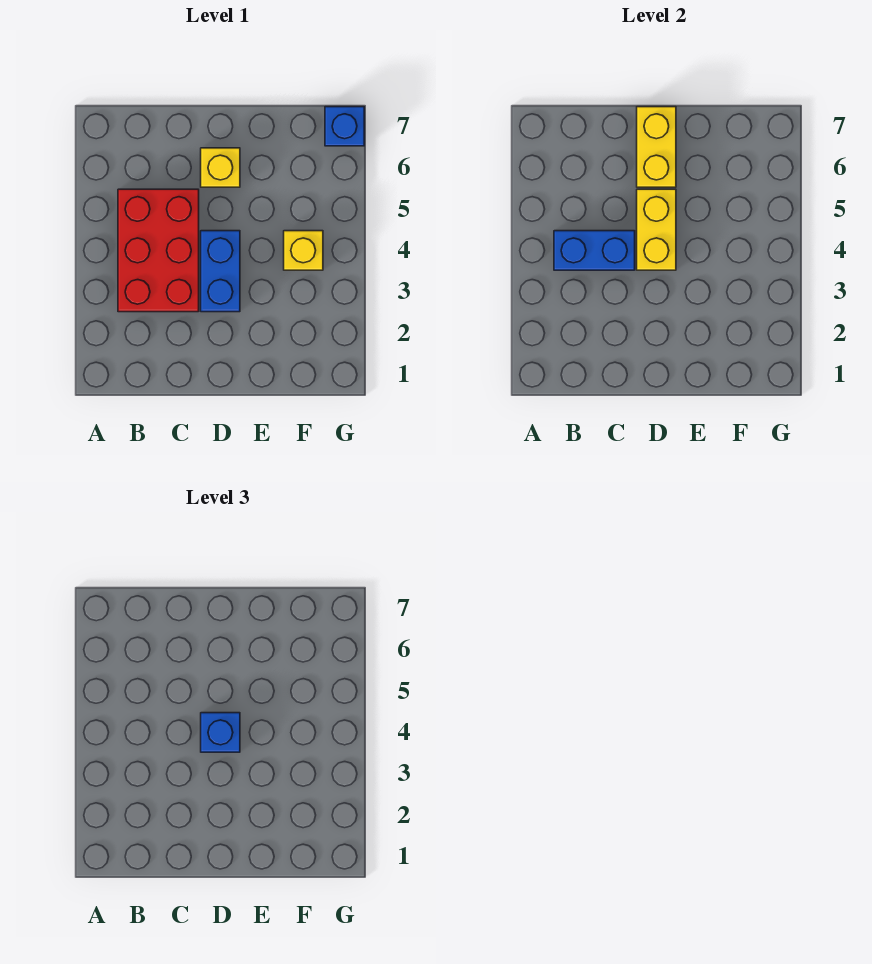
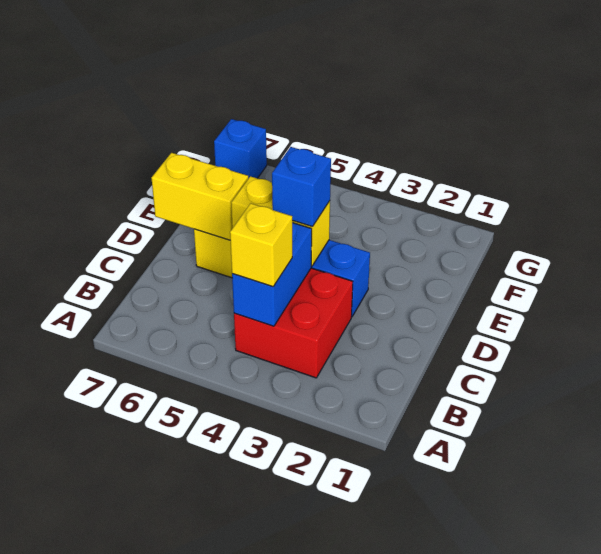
red brick B3:C5 level 1 -> red brick B3:C4 level 1
yellow brick F4 level 1 -> yellow brick B4 level 3

